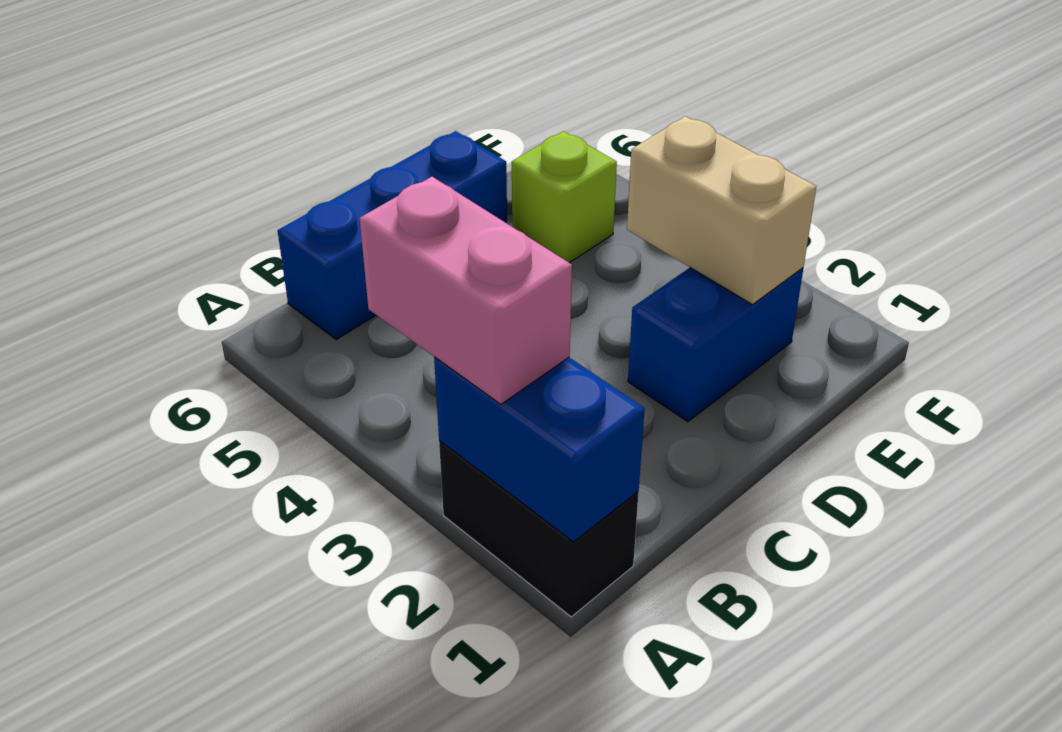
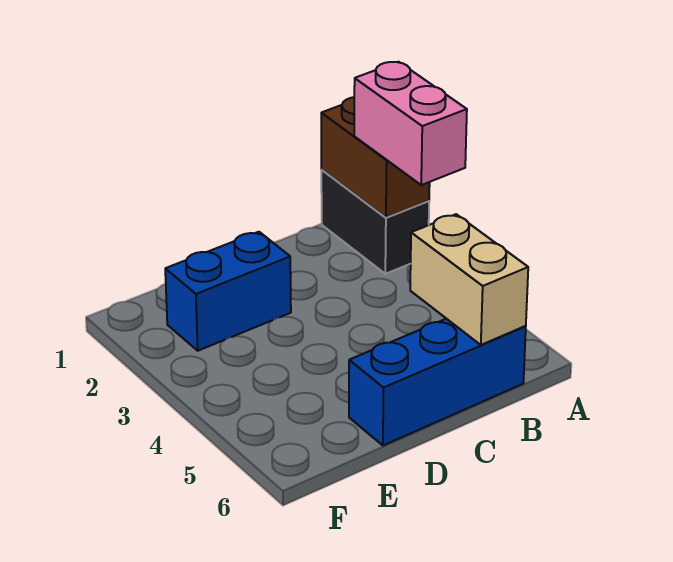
blue brick A1:A2 level 2 -> brown brick A1:A2 level 2
tan brick E2:E3 level 2 -> tan brick B5:B6 level 2
lime brick E5 level 1 -> none

